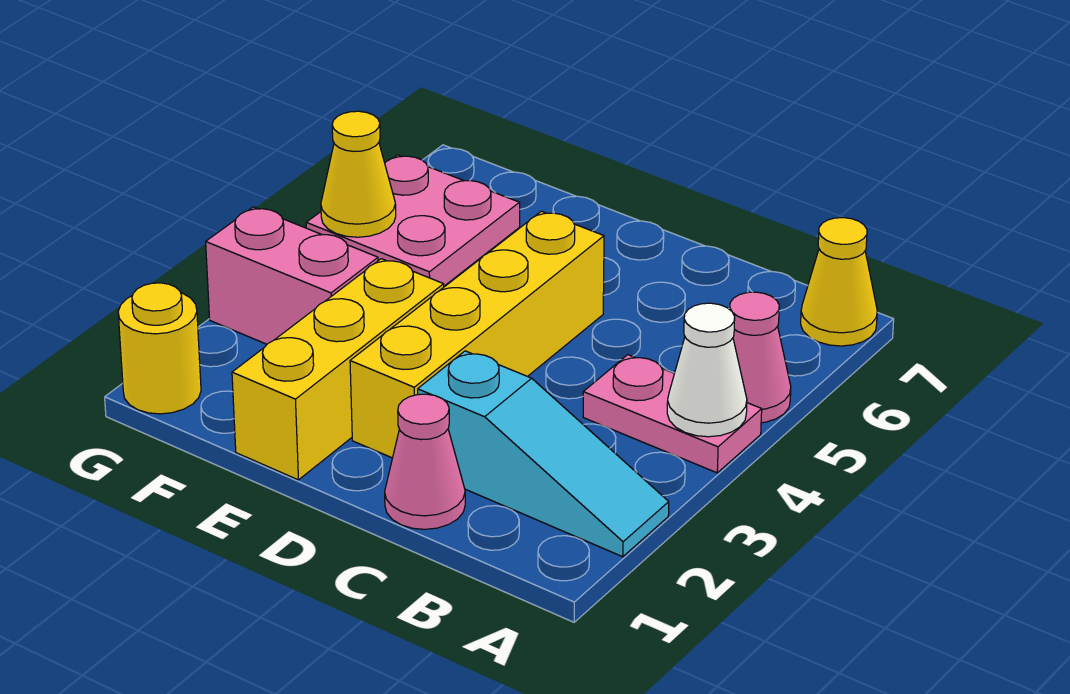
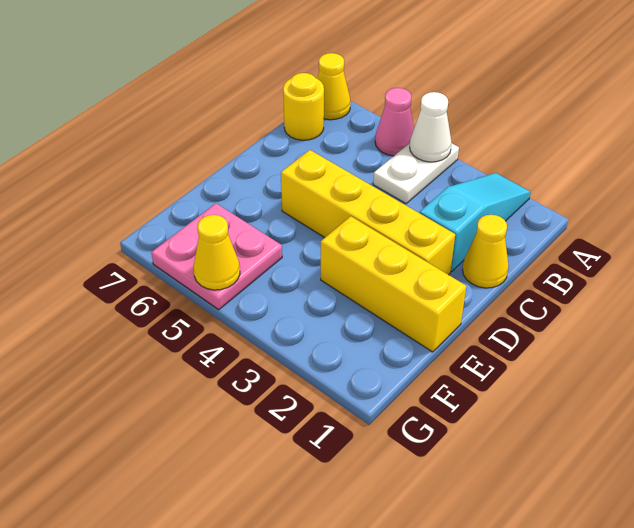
pink plate A4:B4 level 1 -> white plate A4:B4 level 1
pink cone C1 level 1 -> yellow cone C1 level 1
pink brick F3:G3 level 1 -> none
yellow round brick G1 level 1 -> yellow round brick B7 level 1

